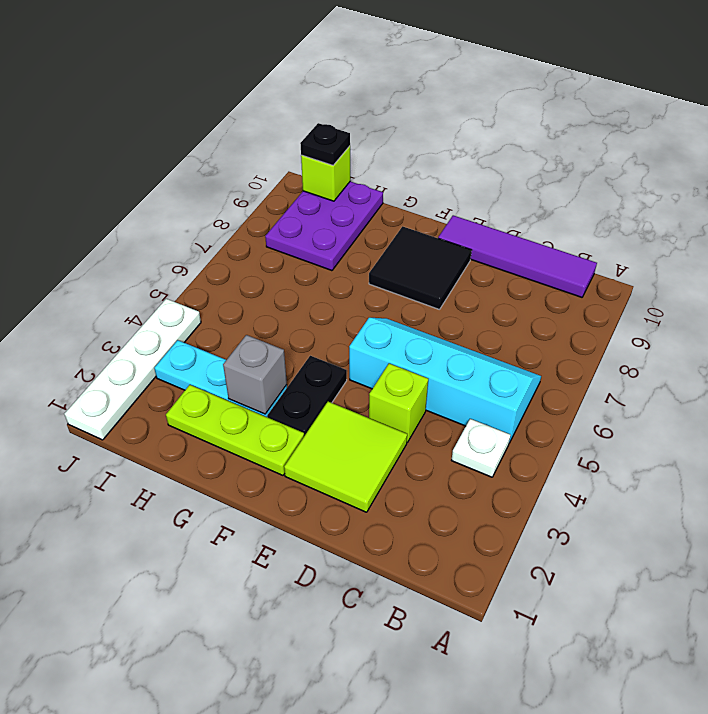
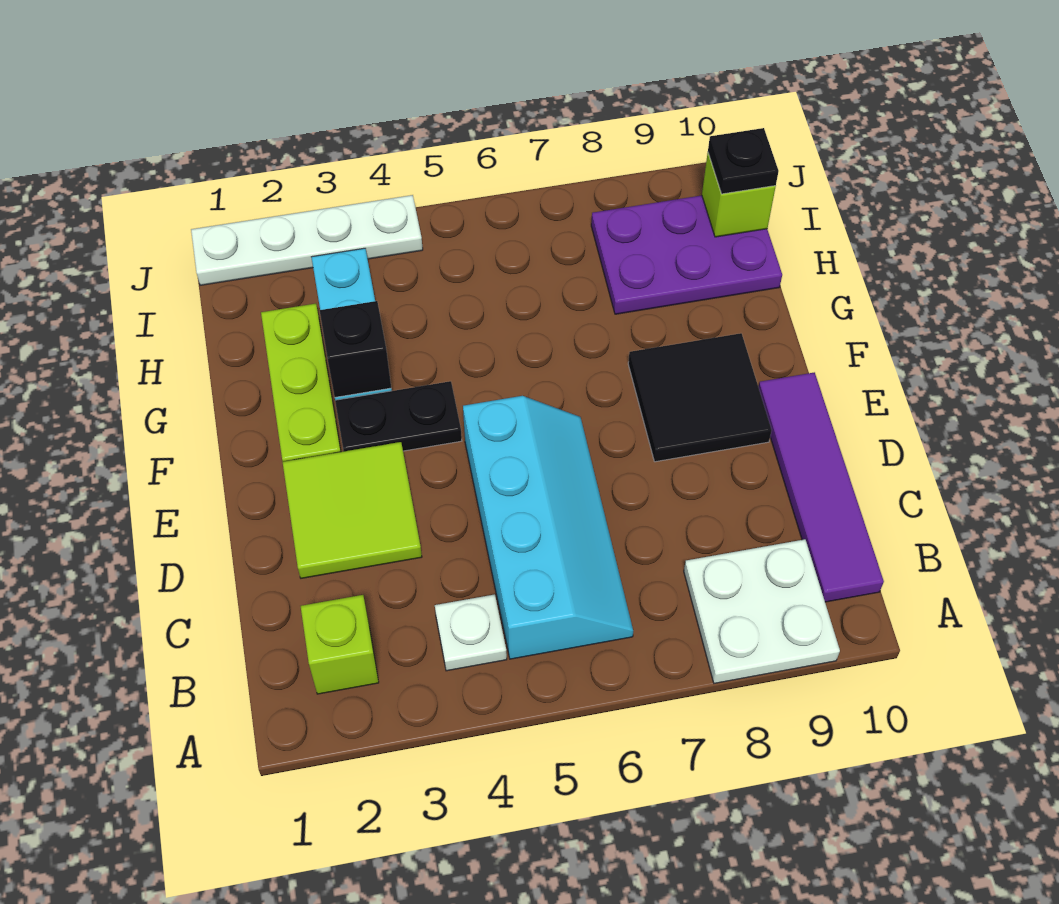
none -> white plate A8:B9 level 1
lime brick D4 level 1 -> lime brick B2 level 1
grey brick G3 level 2 -> black brick G3 level 2

